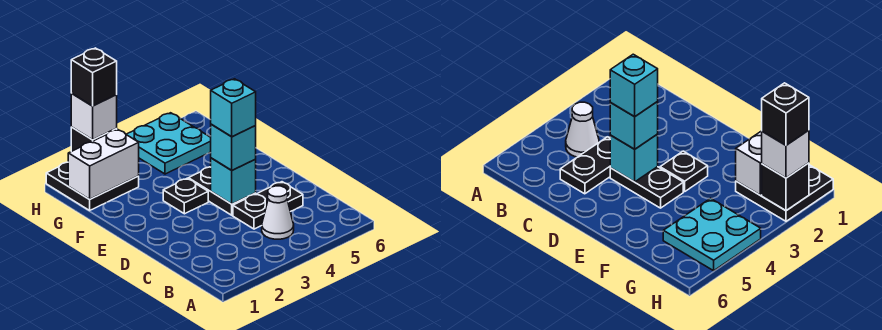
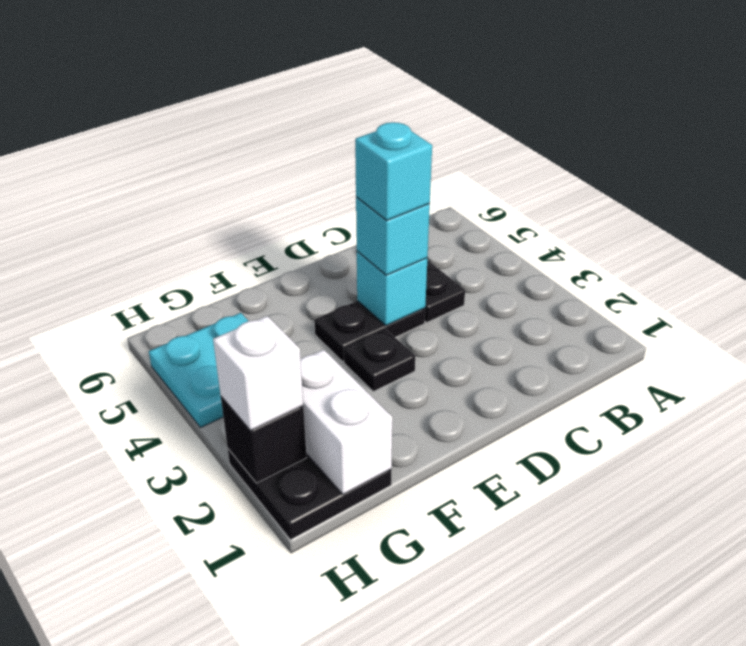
white cone B4 level 1 -> none
black brick H2 level 4 -> none

